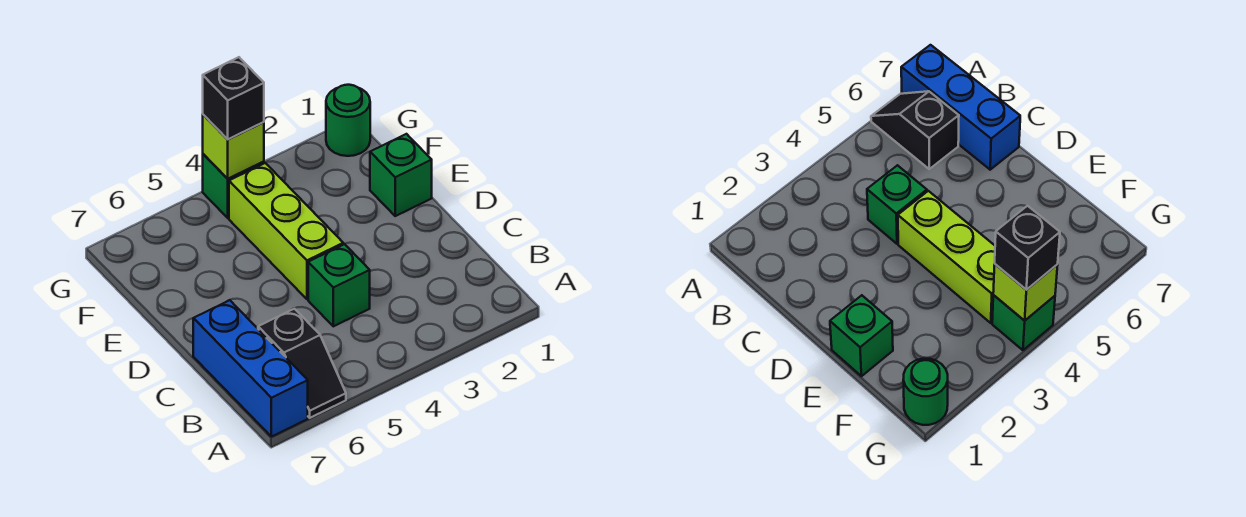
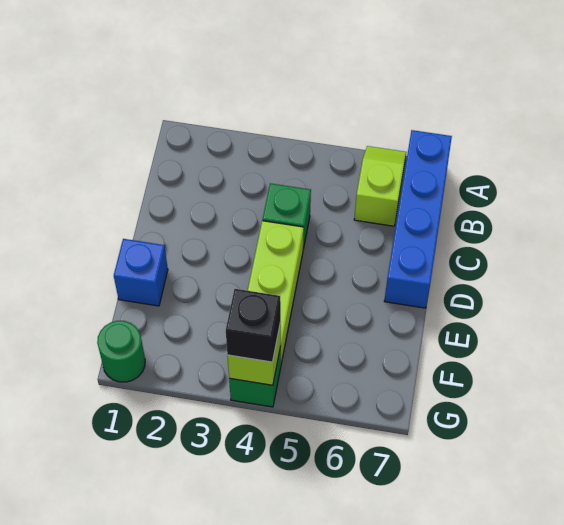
black slope A6:B6 level 1 top B -> lime slope A6:B6 level 1 top B
blue brick A7:C7 level 1 -> blue brick A7:D7 level 1
green brick E1 level 1 -> blue brick E1 level 1

